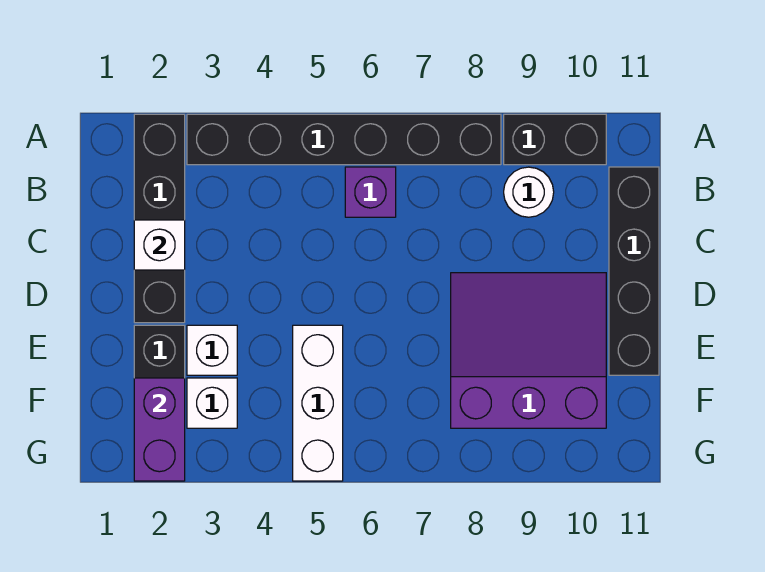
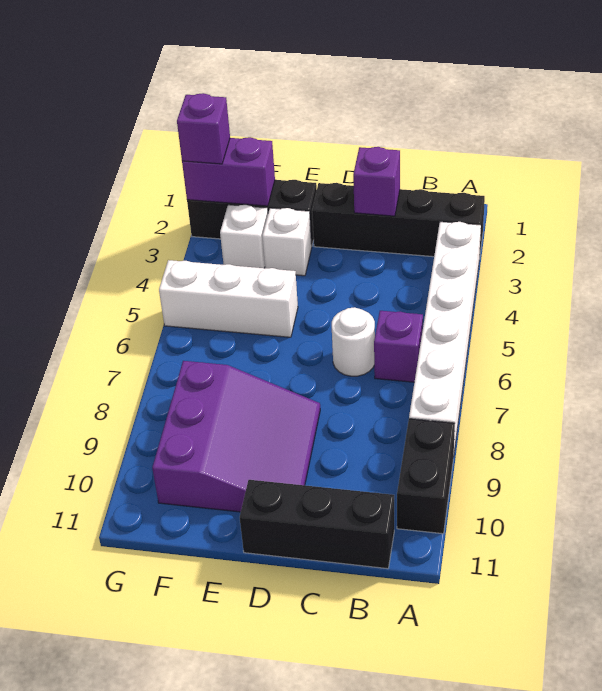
black brick A3:A8 level 1 -> white brick A3:A8 level 1
white round brick B9 level 1 -> white round brick C6 level 1
black brick B11:E11 level 1 -> black brick B11:D11 level 1
white brick C2 level 2 -> purple brick C2 level 2
none -> purple brick G2 level 3

